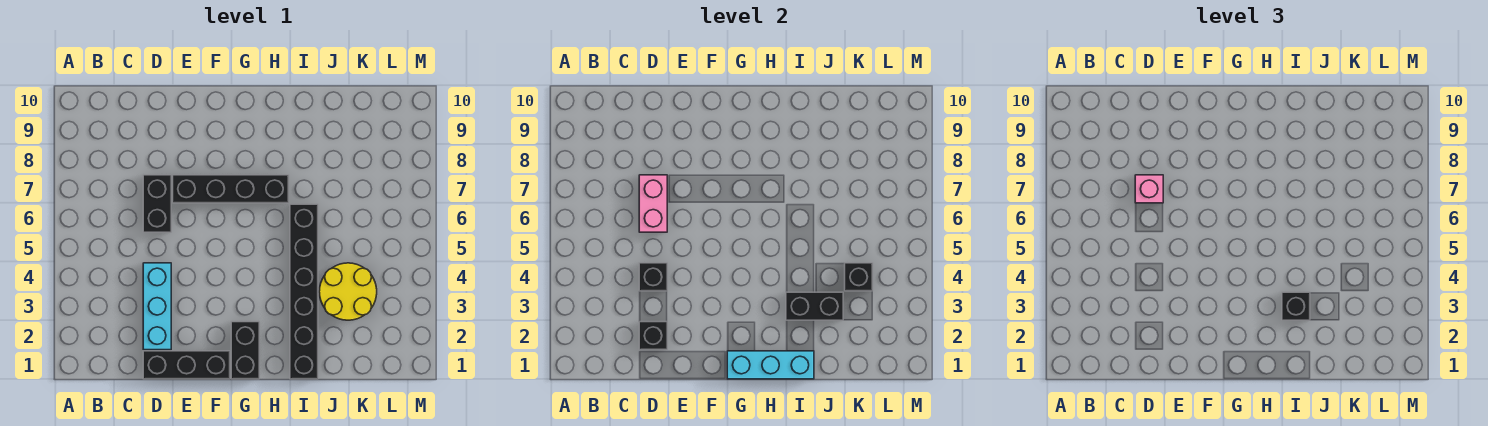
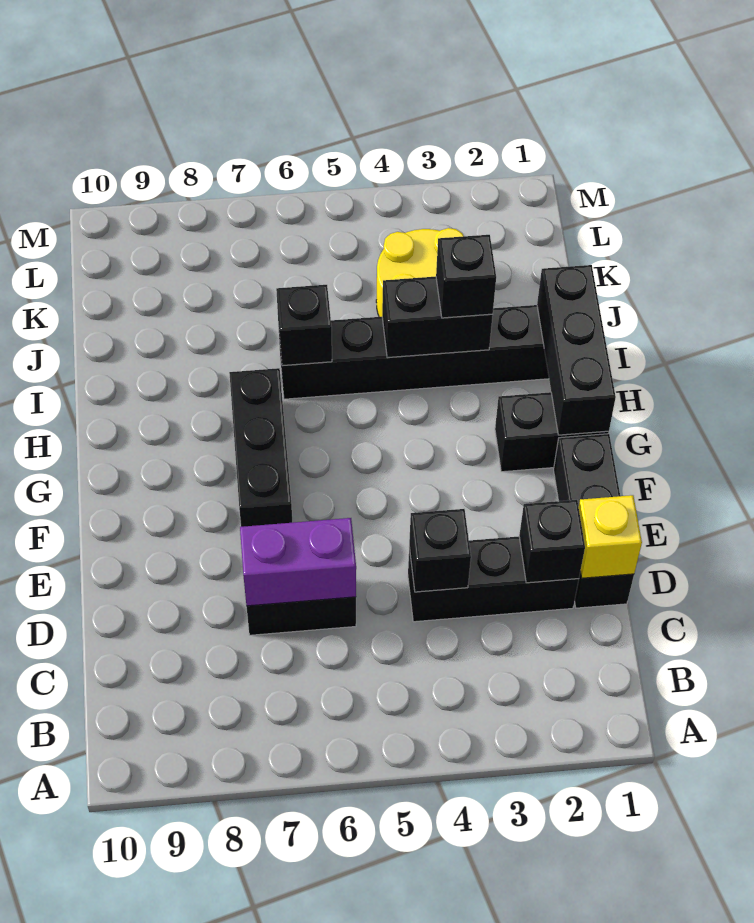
none -> yellow brick D1 level 2
cyan brick D2:D4 level 1 -> black brick D2:D4 level 1
pink brick D6:D7 level 2 -> purple brick D6:D7 level 2
pink brick D7 level 3 -> none
black brick E7:H7 level 1 -> black brick F7:H7 level 1
cyan brick G1:I1 level 2 -> black brick G1:I1 level 2
black brick I3:J3 level 2 -> black brick I3:I4 level 2
black brick K4 level 2 -> black brick I6 level 2

